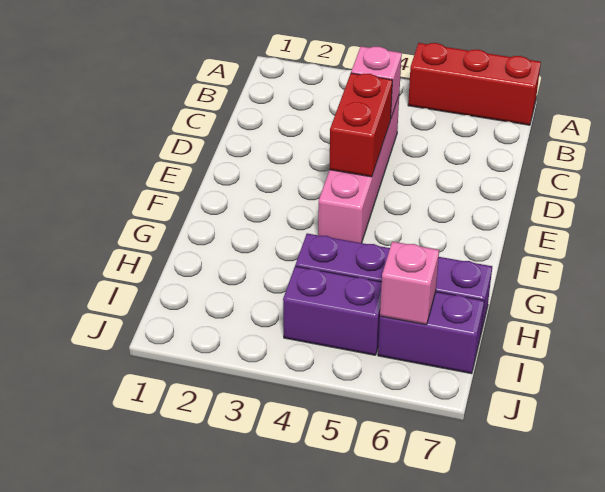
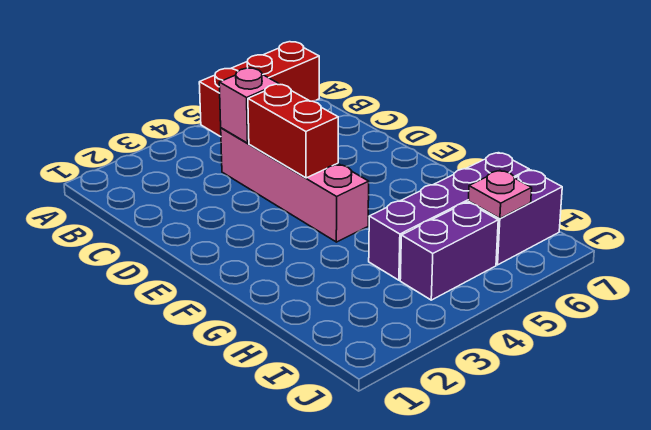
pink brick I6 level 2 -> pink plate I6 level 2

